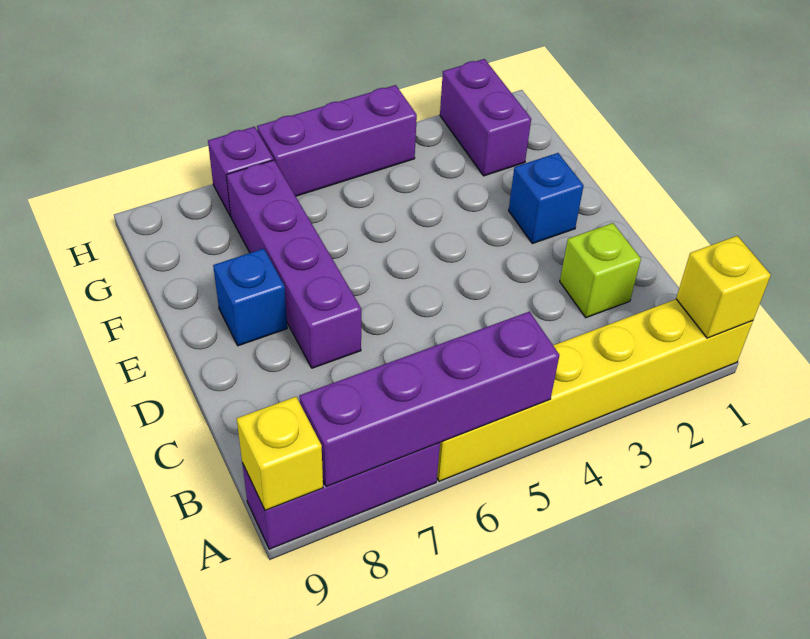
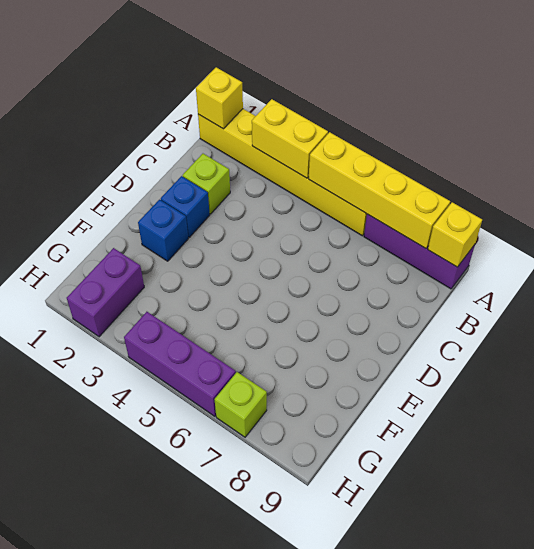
none -> yellow brick A3:A4 level 2
purple brick A5:A8 level 2 -> yellow brick A5:A8 level 2
purple brick D7:G7 level 1 -> none
blue brick E8 level 1 -> blue brick D2 level 1
purple brick H7 level 1 -> lime brick H7 level 1

